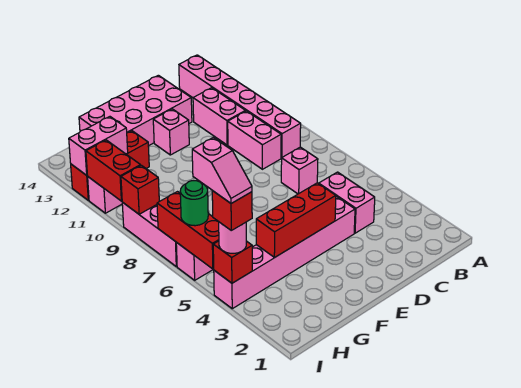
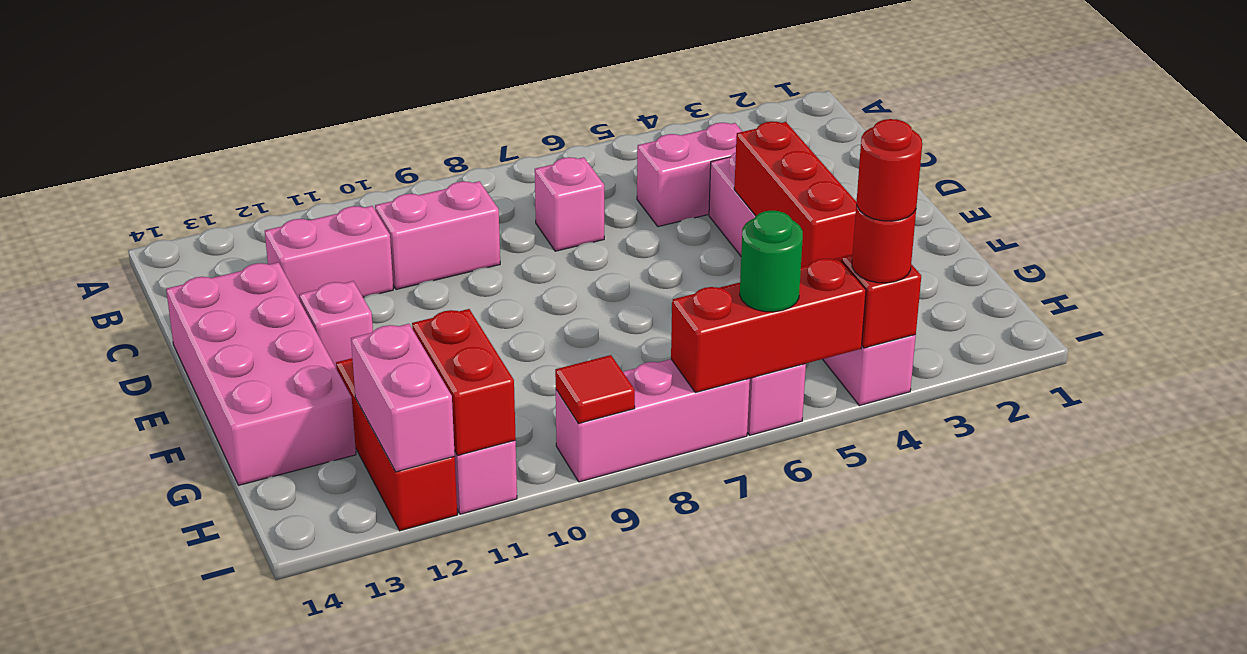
pink brick B9:B14 level 1 -> none
pink round brick I4 level 3 -> red round brick I4 level 3
red brick I4 level 4 -> red round brick I4 level 4
pink slope I4:I5 level 5 top 5 -> none
red brick I9 level 2 -> red tile I9 level 2
red brick I10:I11 level 2 -> red brick H11:I11 level 2

